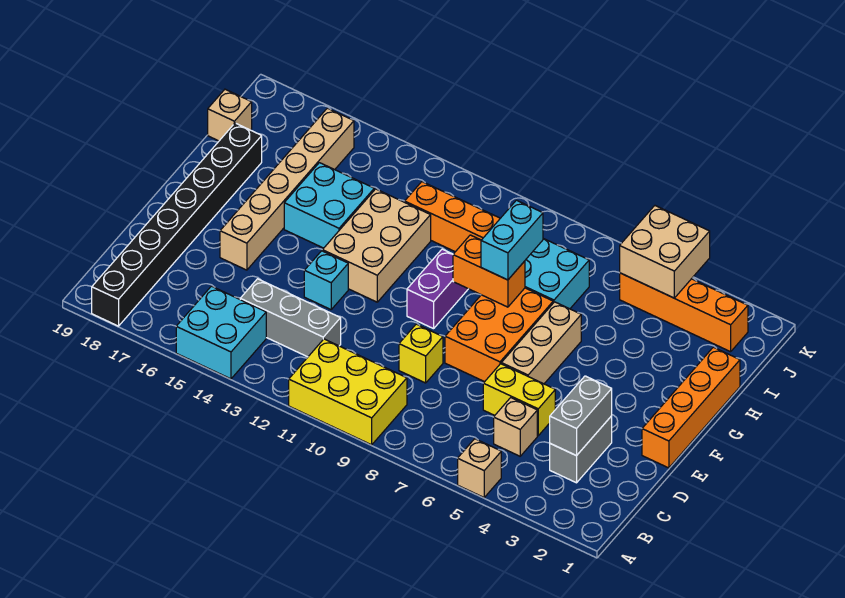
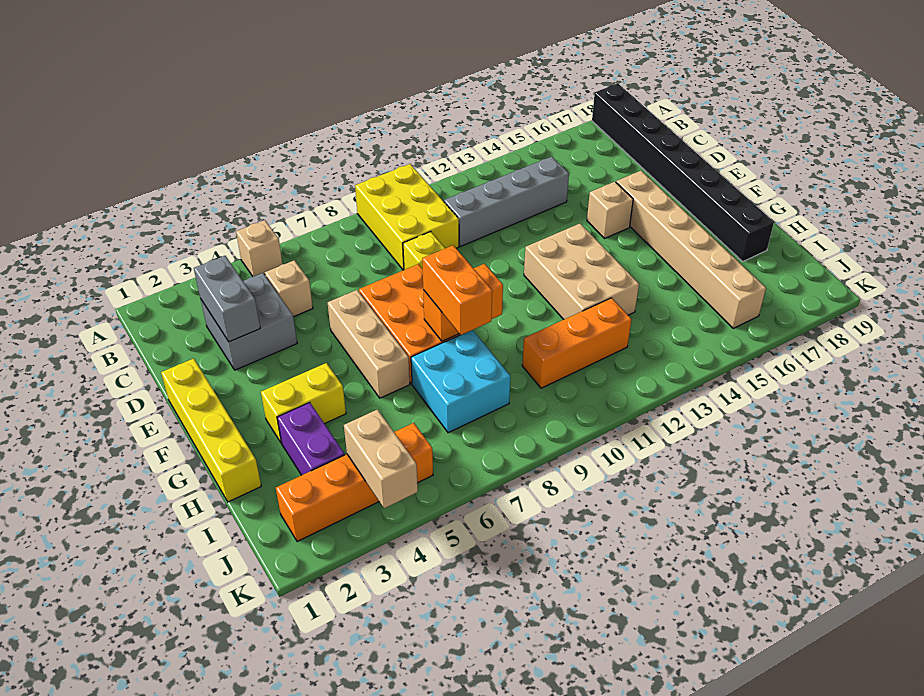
yellow brick A9:B11 level 1 -> yellow brick A9:C10 level 1
cyan brick A14:B15 level 1 -> none
grey brick C3:D3 level 1 -> grey brick C3:D4 level 1
grey brick C12:C14 level 1 -> grey brick C11:C14 level 1
yellow brick D5:D6 level 1 -> yellow brick G3:G4 level 1
orange brick E1:H1 level 1 -> yellow brick E1:H1 level 1
cyan brick E13 level 1 -> none
purple brick F10:G10 level 1 -> purple brick H3:I3 level 1
cyan brick G8:H8 level 3 -> orange brick G8:H8 level 3
cyan brick G14:H15 level 1 -> none
tan brick I19 level 1 -> tan brick E15 level 1
tan brick J4:K5 level 2 -> tan brick J4:K4 level 2

